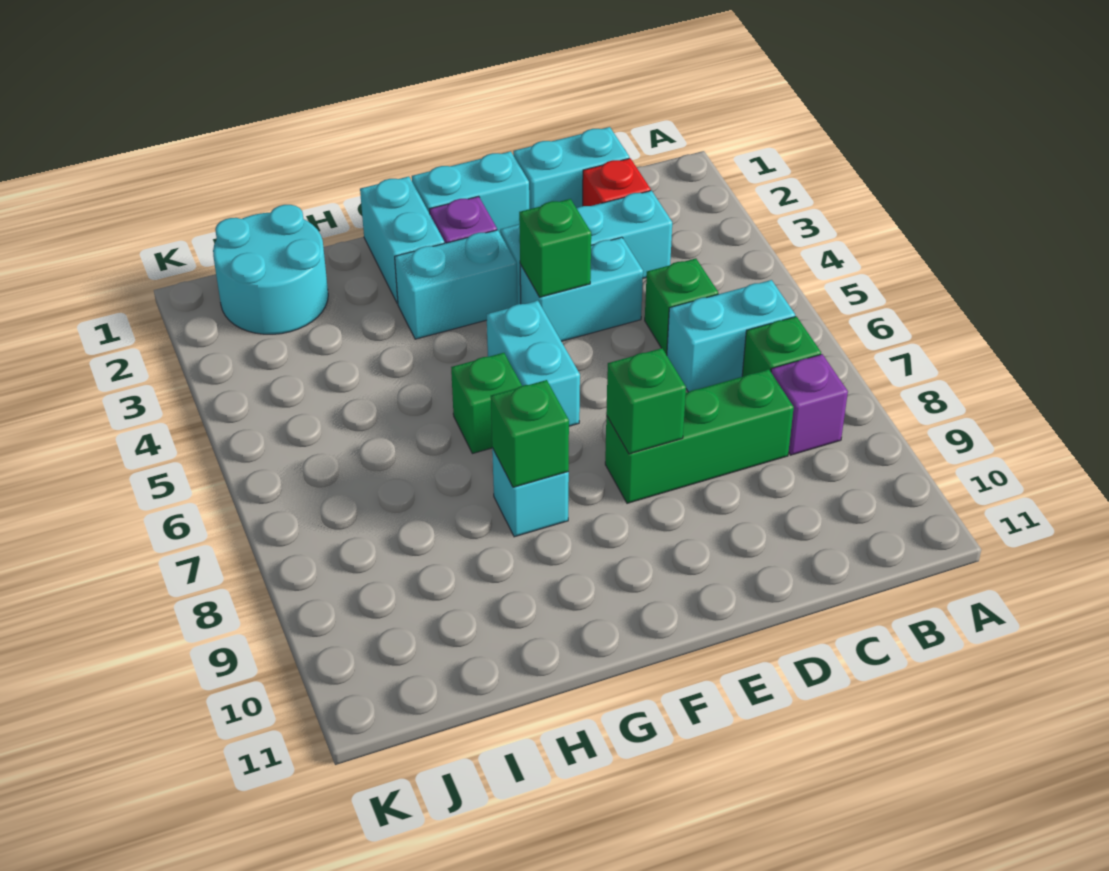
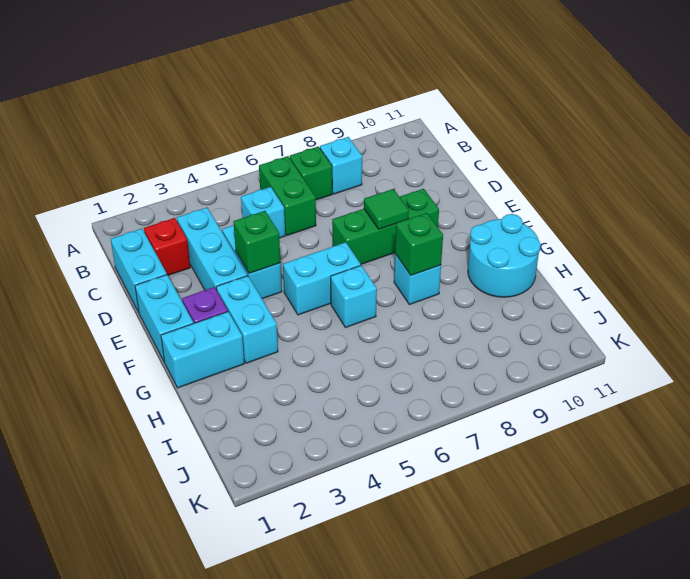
cyan brick B6:C6 level 1 -> green brick B6:C6 level 1
purple brick B8 level 1 -> cyan brick B8 level 1
green brick C5 level 1 -> cyan brick C5 level 1
green brick C8:E8 level 1 -> green brick E7:E9 level 1
green brick E8 level 2 -> green tile E8 level 2
green brick G6 level 1 -> cyan brick G6 level 1
cyan round brick I1:J2 level 1 -> cyan round brick G10:H11 level 1

